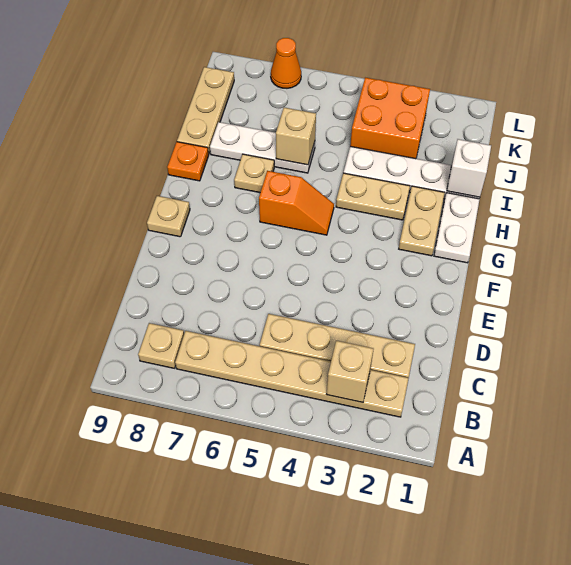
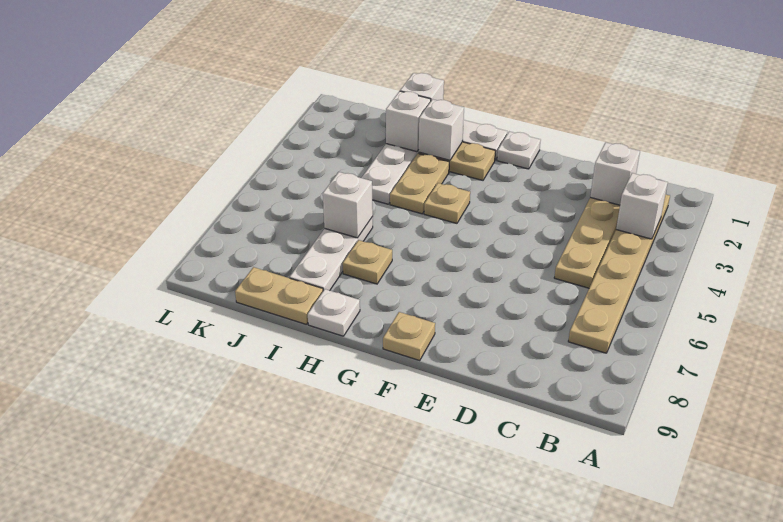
tan brick B3 level 2 -> white brick B3 level 2
tan plate B8 level 1 -> tan plate G4 level 1
none -> white brick C2 level 2
none -> white plate F1 level 1
orange slope G5:G6 level 1 top 6 -> none
none -> white brick H2 level 2
orange plate H9 level 1 -> white plate H9 level 1
none -> white brick I2 level 2
tan brick I6 level 2 -> white brick I6 level 2
tan plate I9:K9 level 1 -> tan plate I9:J9 level 1
orange brick J3:K4 level 1 -> none
orange cone L7 level 1 -> none

